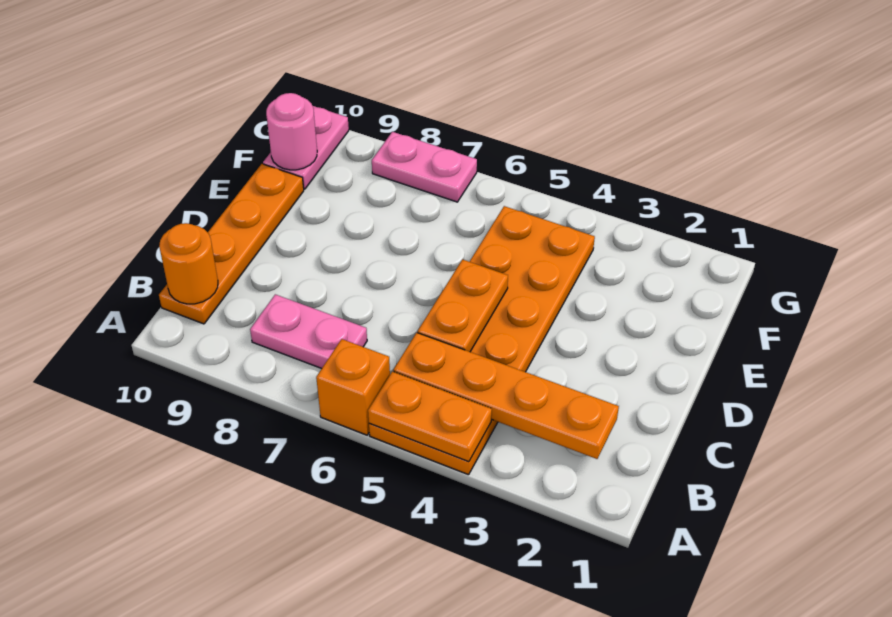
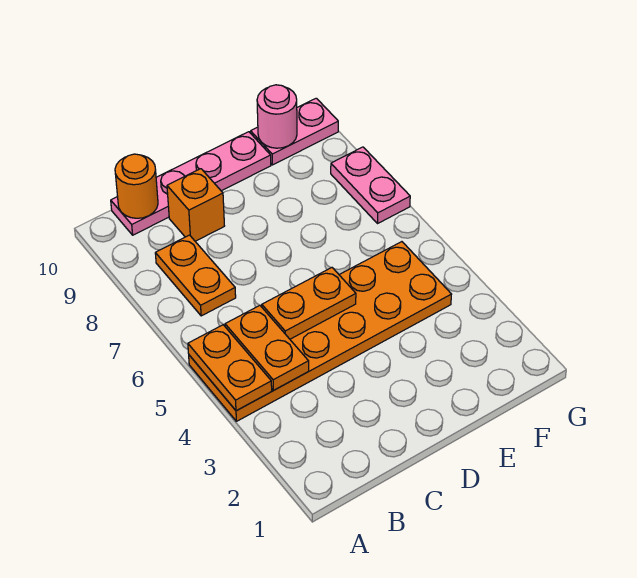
orange brick A6 level 1 -> orange brick C9 level 1
orange plate B2:B5 level 2 -> orange plate B4:B5 level 2
pink plate B7:B8 level 1 -> orange plate B7:B8 level 1
orange plate B10:E10 level 1 -> pink plate B10:E10 level 1

